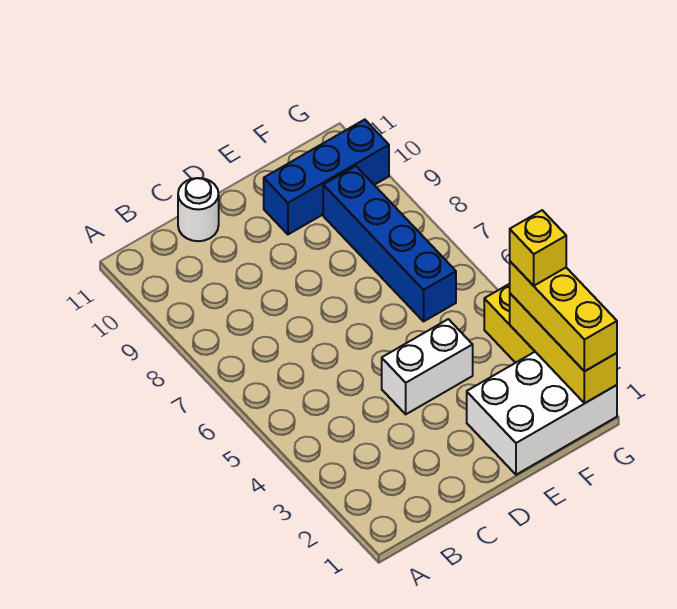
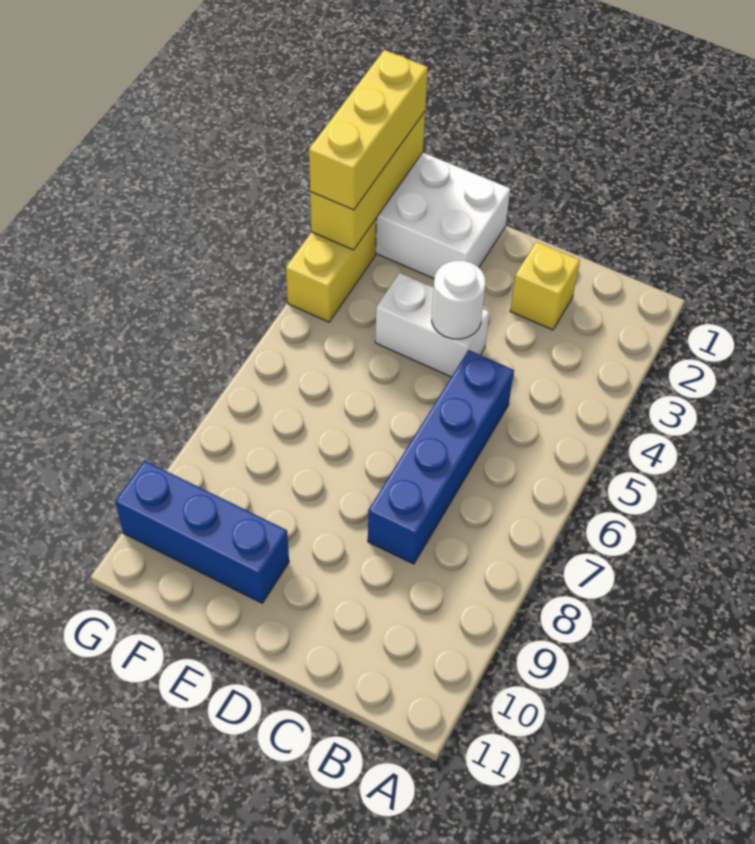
white round brick C11 level 1 -> white round brick D4 level 2
blue brick F6:F9 level 1 -> blue brick C5:C8 level 1
yellow brick G3 level 4 -> yellow brick C2 level 1

